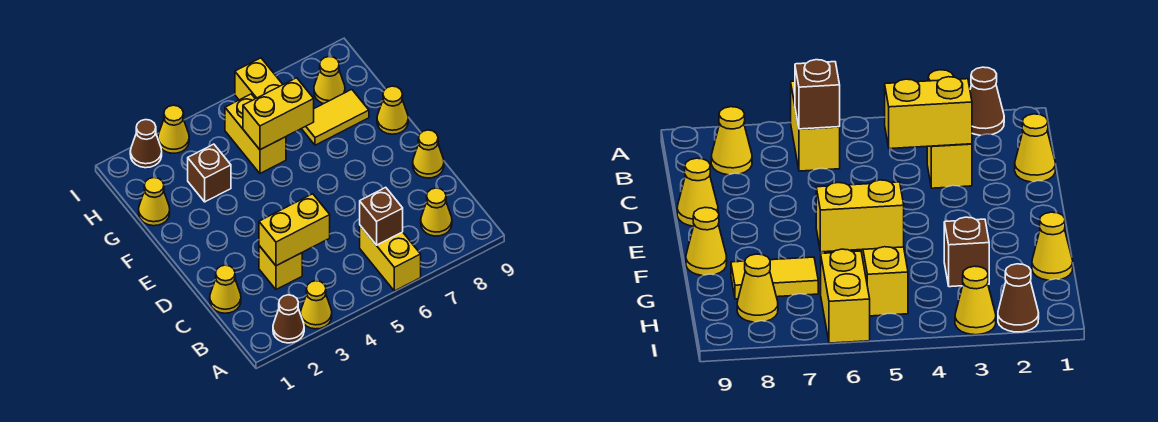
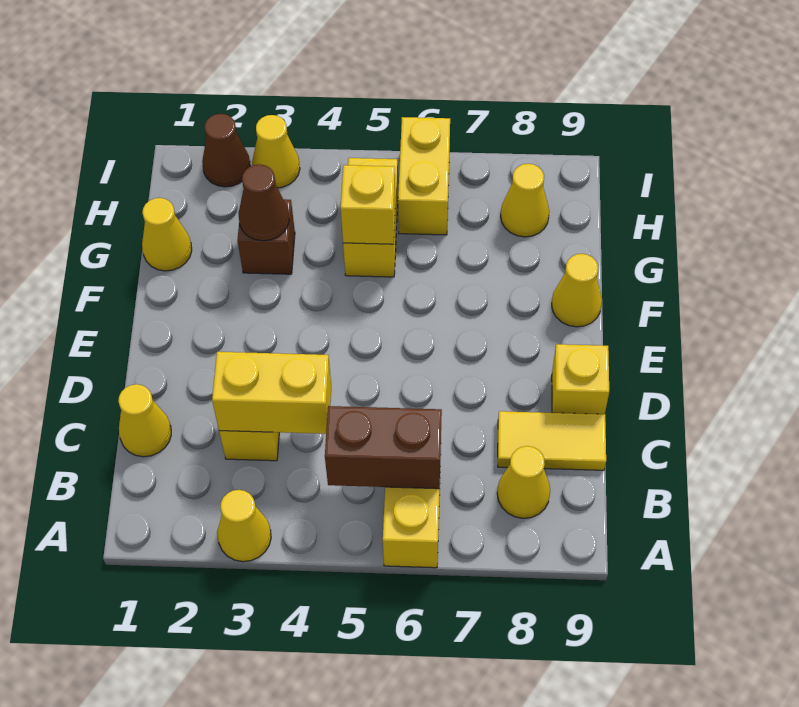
brown cone A2 level 1 -> brown cone G3 level 2
brown brick B6 level 2 -> brown brick B5:B6 level 2
yellow cone D9 level 1 -> yellow brick D9 level 1
yellow brick G5:G6 level 2 -> yellow brick G5 level 2
yellow tile G7:G8 level 1 -> yellow tile C8:C9 level 1

